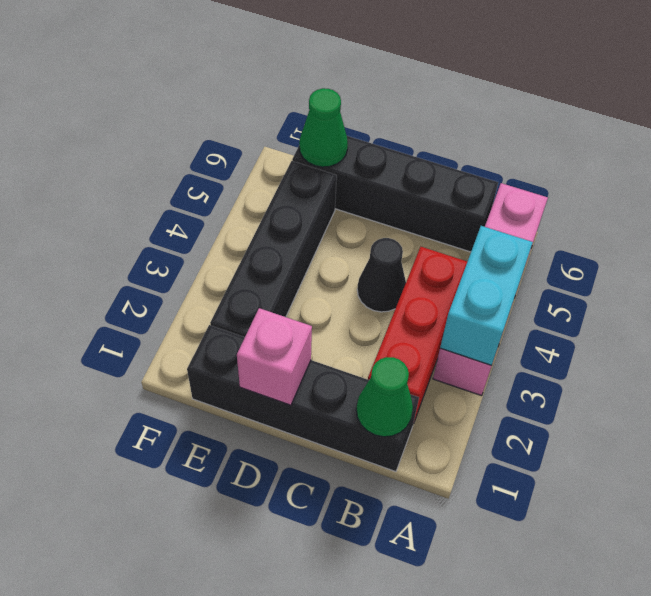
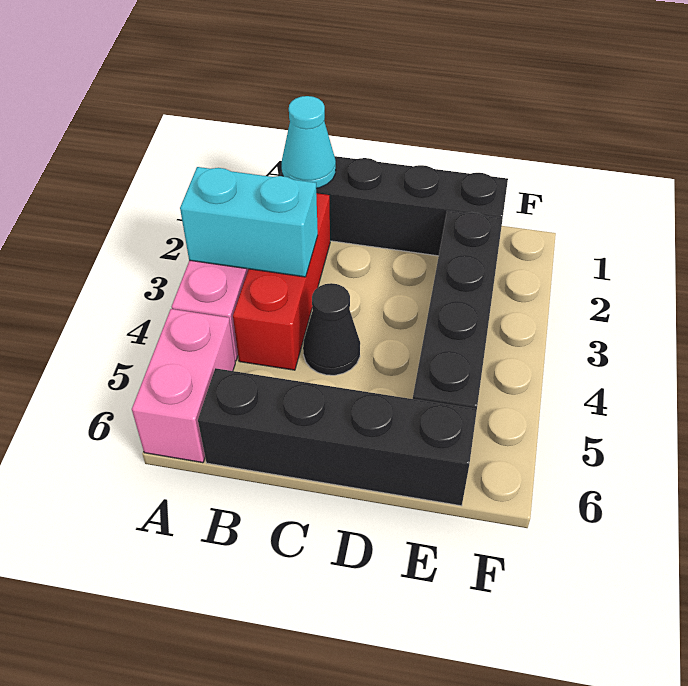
cyan brick A3:A4 level 2 -> cyan brick A3:B3 level 2
green cone B1 level 2 -> cyan cone B1 level 2
pink brick D1 level 2 -> none
green cone E6 level 2 -> none

